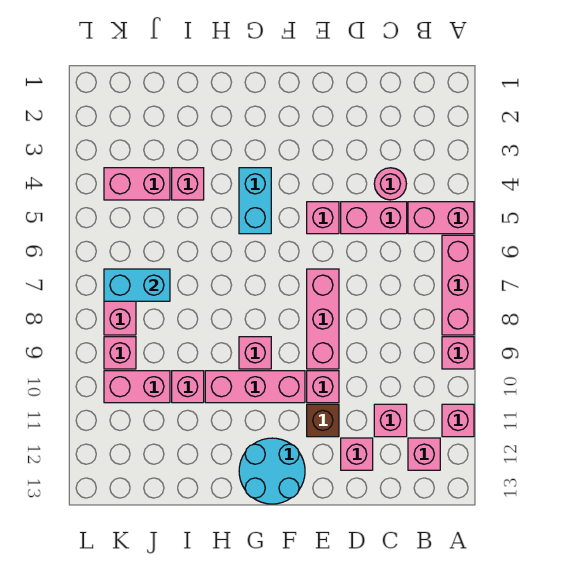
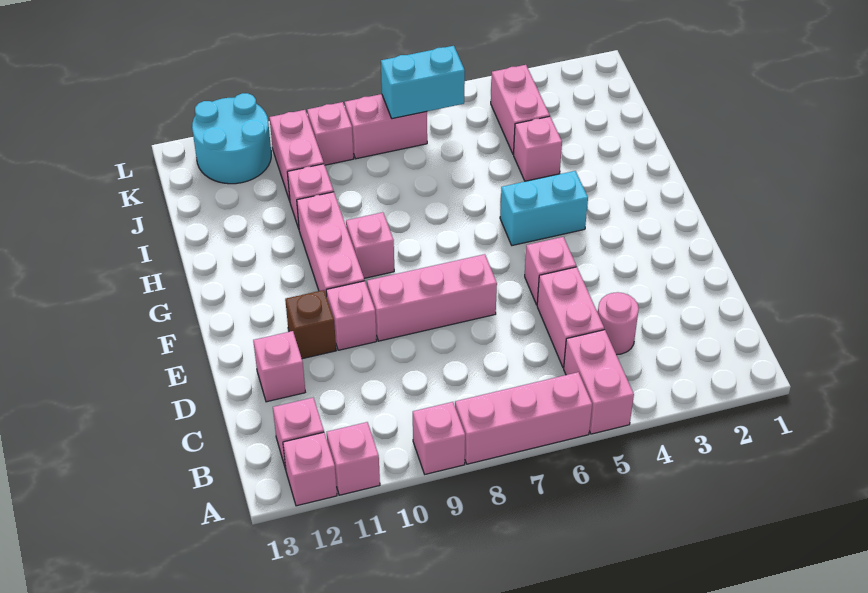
pink brick C11 level 1 -> pink brick A12 level 1
cyan round brick F12:G13 level 1 -> cyan round brick K11:L12 level 1
cyan brick J7:K7 level 2 -> cyan brick K6:K7 level 2

